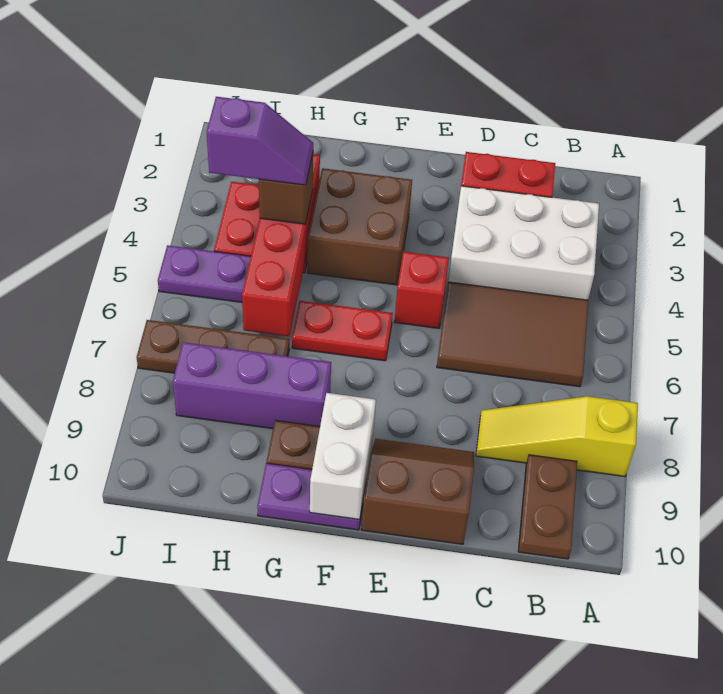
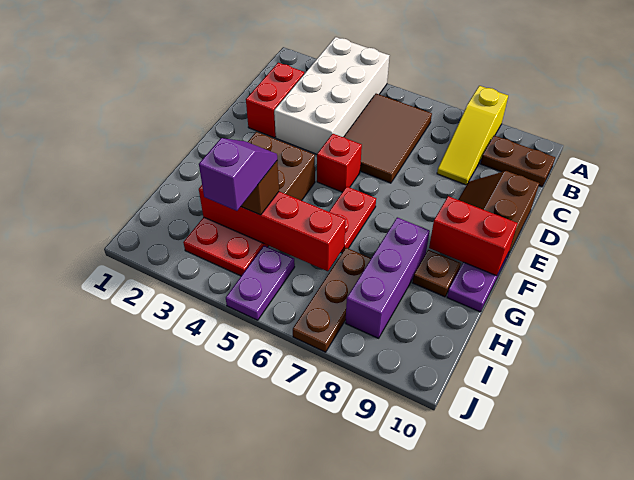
white brick B3:D4 level 1 -> white brick A3:D4 level 1
white brick F9:F10 level 2 -> red brick F9:F10 level 2

